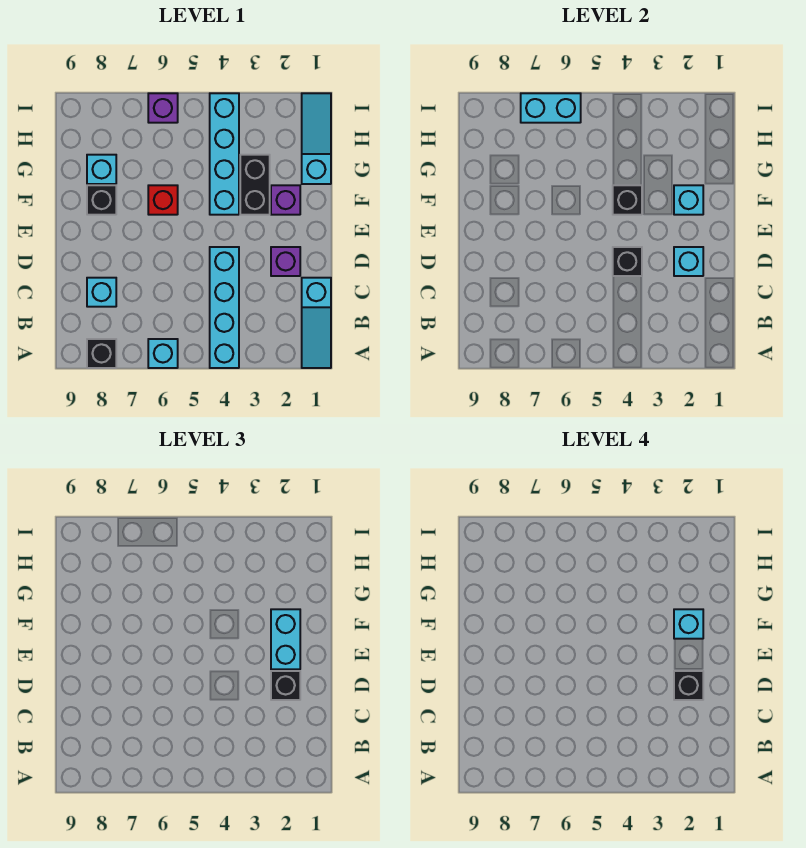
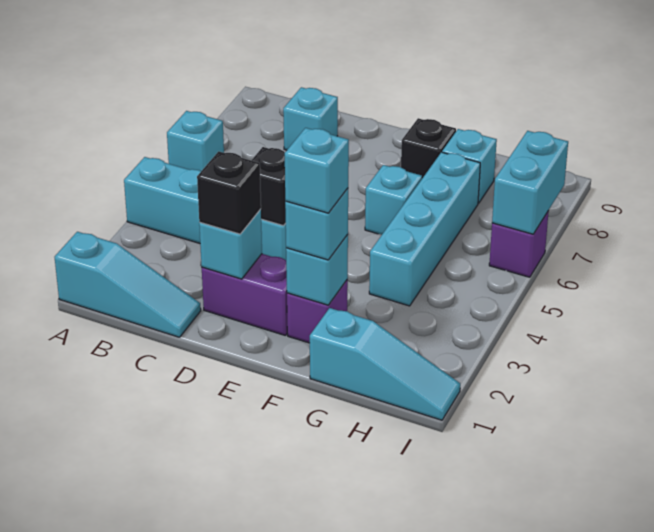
cyan slope A1:C1 level 1 top C -> cyan slope A1:C1 level 1 top A
black brick A8 level 1 -> none
purple brick D2 level 1 -> purple brick D2:E2 level 1
black brick D2 level 4 -> none
cyan brick E2:F2 level 3 -> cyan brick F2 level 3
black brick F3:G3 level 1 -> none
cyan brick F4:I4 level 1 -> cyan brick G4:G7 level 1
black brick F4 level 2 -> none
red brick F6 level 1 -> cyan brick F6 level 1

